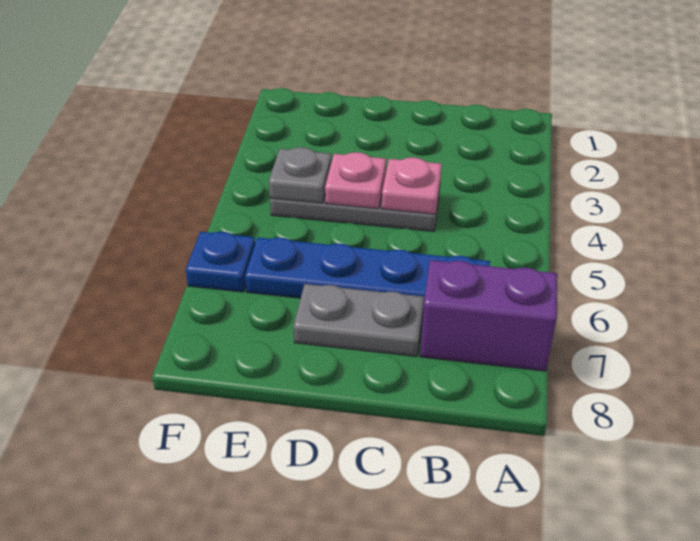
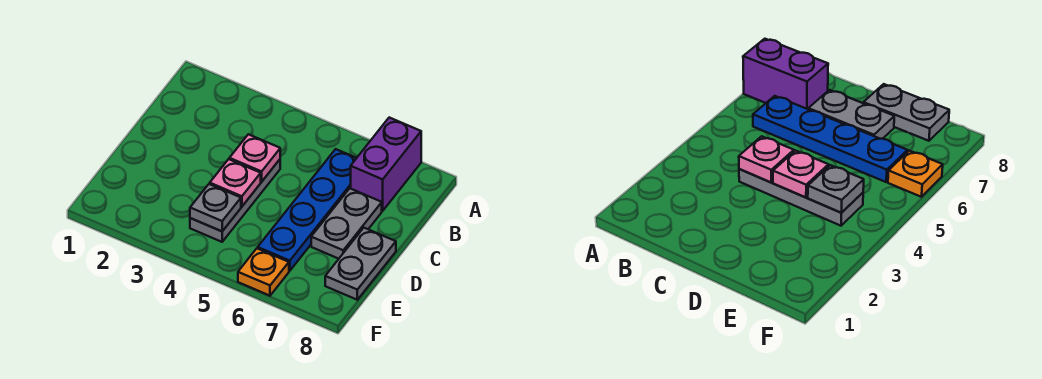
none -> grey plate D8:E8 level 1
blue plate F6 level 1 -> orange plate F6 level 1

